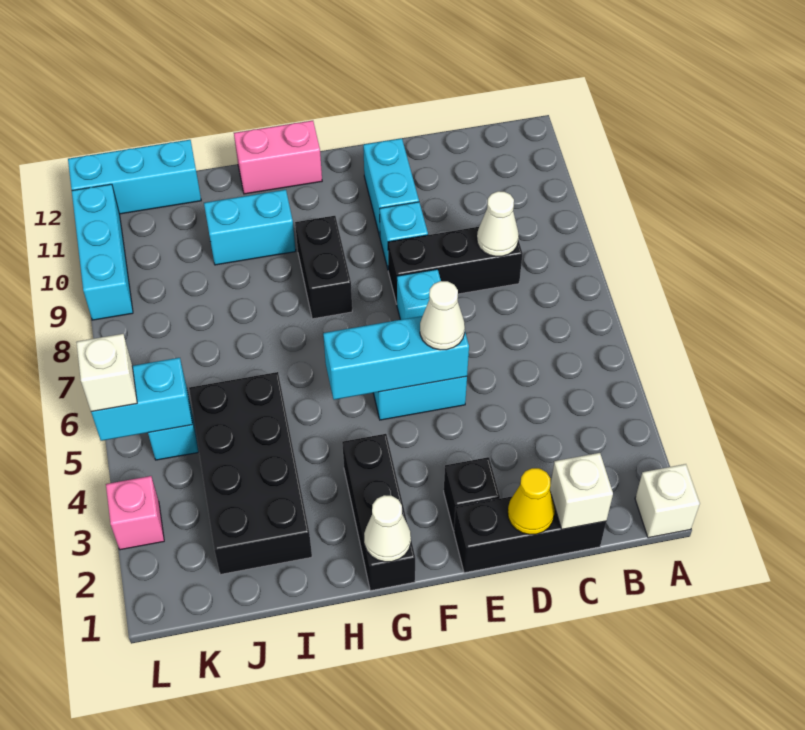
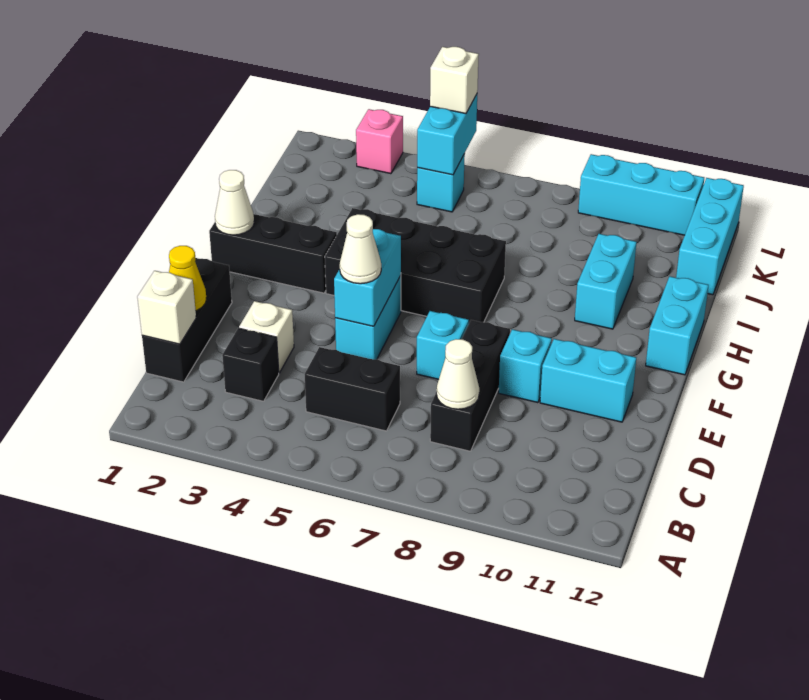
white brick A1 level 1 -> white brick D3 level 1
black brick E2 level 1 -> black brick C3 level 1
cyan brick E5:G5 level 2 -> cyan brick E5:F5 level 2
black brick G8:G9 level 1 -> black brick C5:C6 level 1
pink brick G12:H12 level 1 -> cyan brick G12:H12 level 1
black brick I2:J5 level 1 -> black brick G4:H7 level 1

